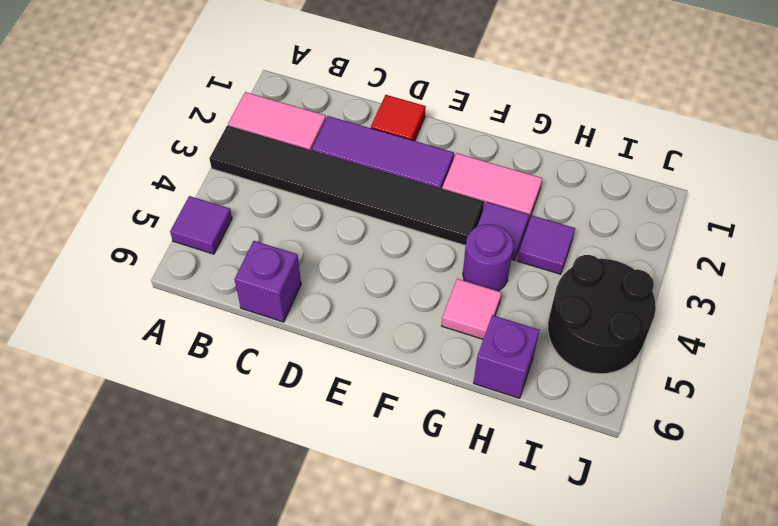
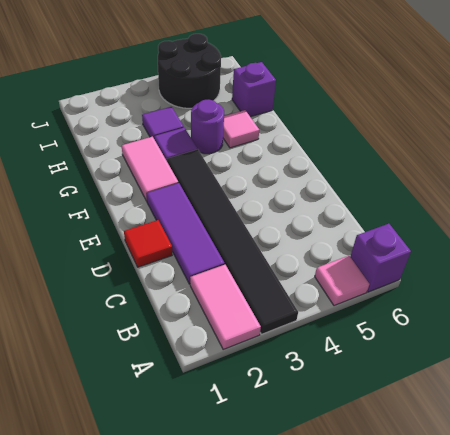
purple tile A5 level 1 -> pink tile A5 level 1
purple brick C6 level 1 -> purple brick A6 level 1

